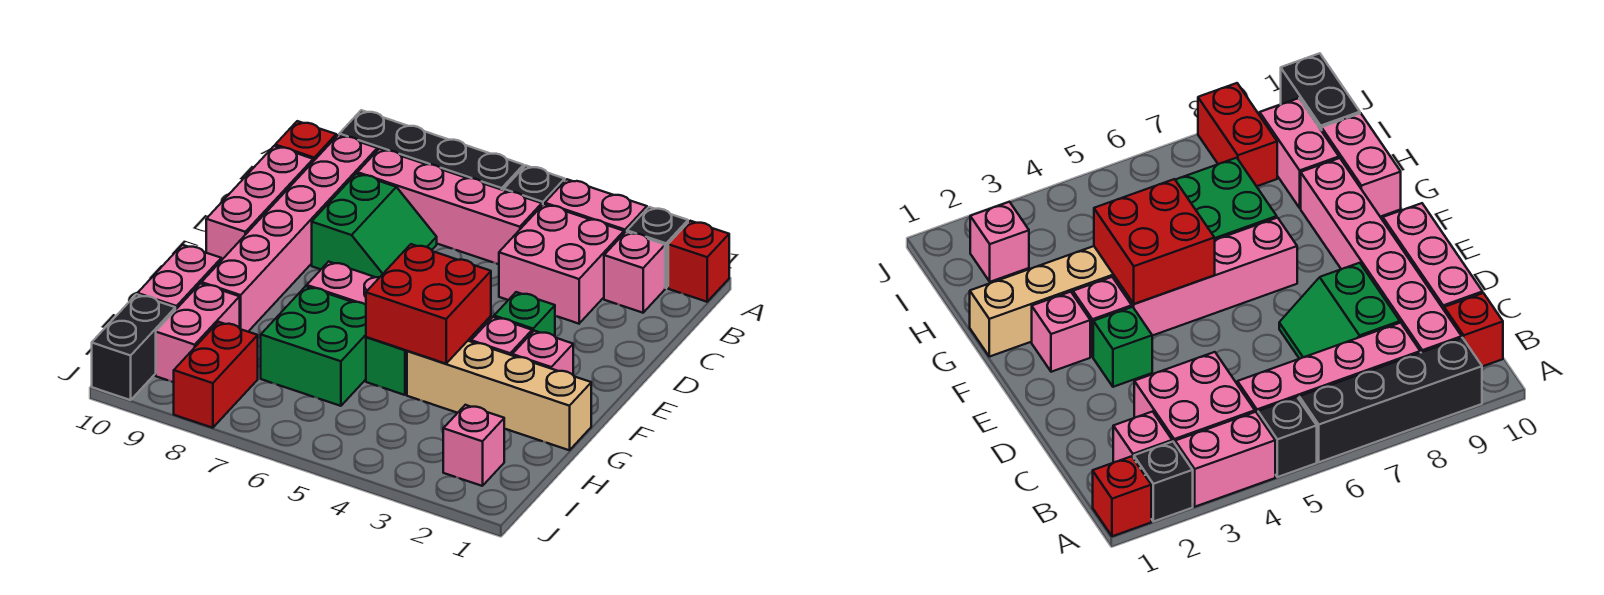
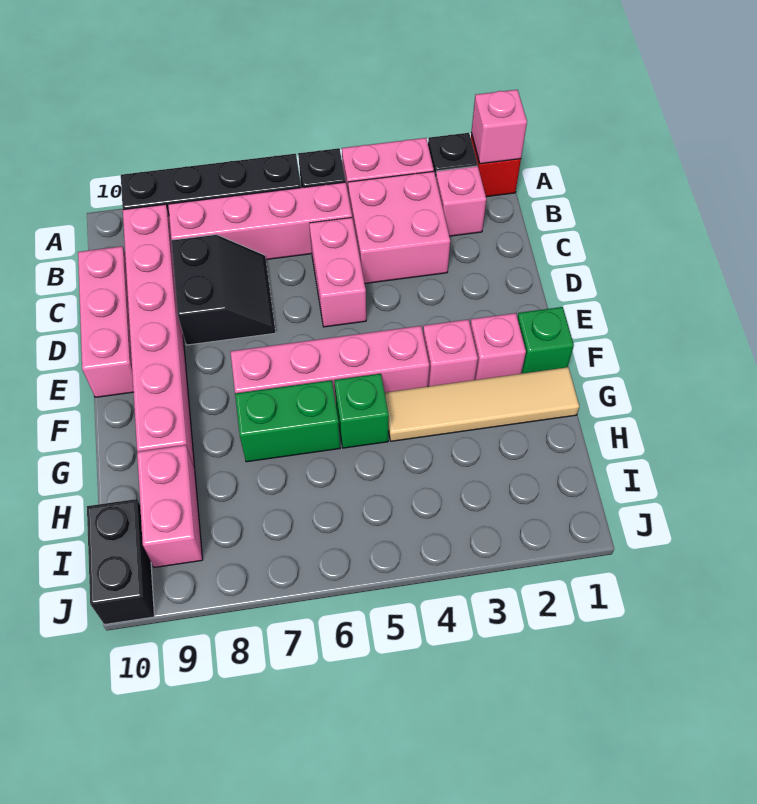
red brick B10 level 1 -> none
green slope C7:D8 level 1 top 8 -> black slope C7:D8 level 1 top 8
green brick E3 level 1 -> green brick F1 level 1
red brick F4:G5 level 2 -> none
tan brick G1:G4 level 1 -> tan tile G1:G4 level 1
green brick G6:H7 level 1 -> green brick G6:G7 level 1
pink brick G10:H10 level 1 -> pink brick C5:D5 level 1
pink brick I2 level 1 -> pink brick A1 level 2
red brick I8:J8 level 1 -> none

